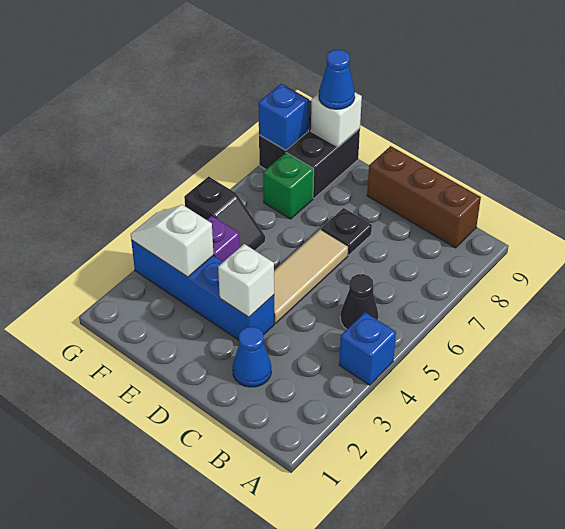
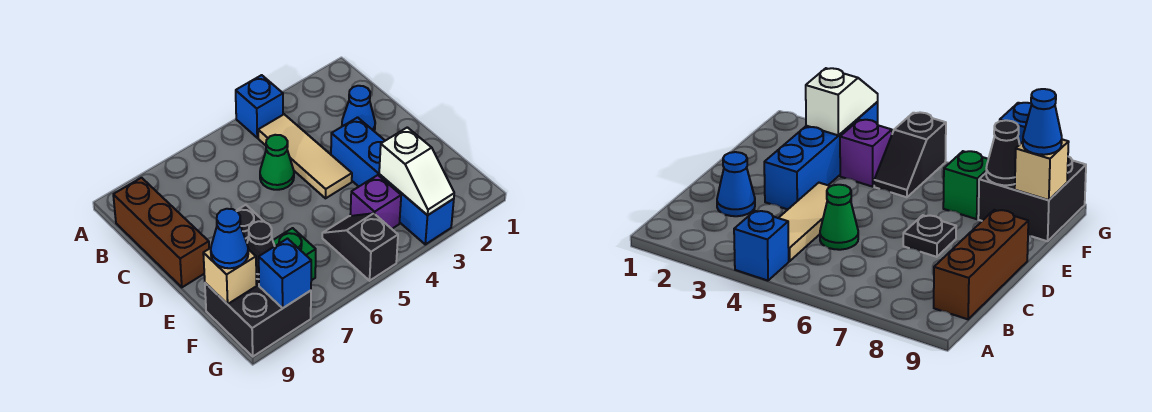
black cone B5 level 1 -> black cone F8 level 2
none -> green cone C5 level 1
white brick D3 level 2 -> none
tan tile D4:D6 level 1 -> tan tile B4:D4 level 1
white brick F9 level 2 -> tan brick F9 level 2

